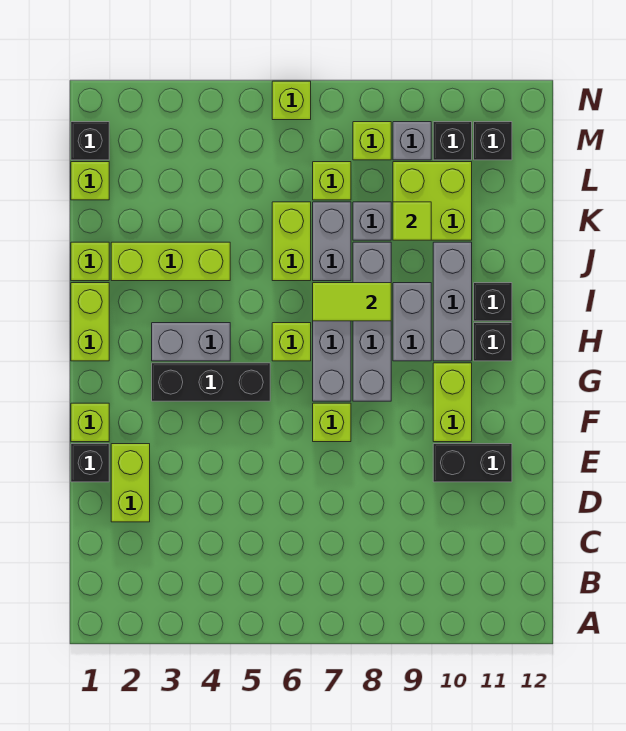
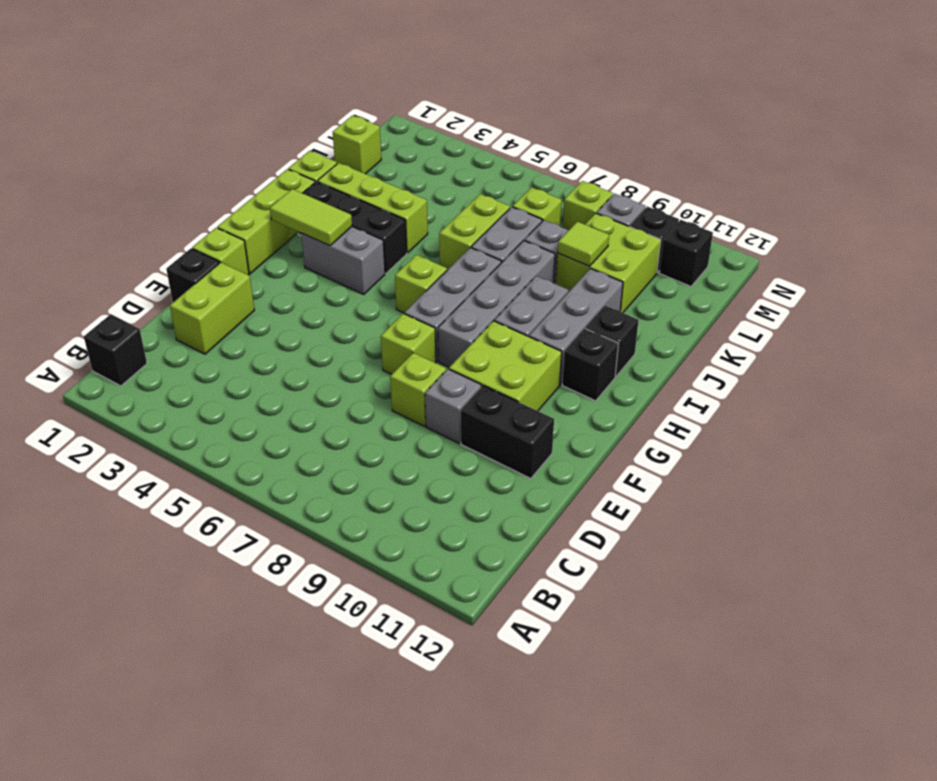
none -> grey brick E9 level 1
lime brick F10:G10 level 1 -> lime brick F9:G10 level 1
black brick G3:G5 level 1 -> black brick I2:I4 level 1
lime brick H1:I1 level 1 -> lime brick G1:I1 level 1
lime tile I7:I8 level 2 -> lime tile H2:H3 level 2
black brick M1 level 1 -> black brick B1 level 1
lime brick N6 level 1 -> lime brick E8 level 1

